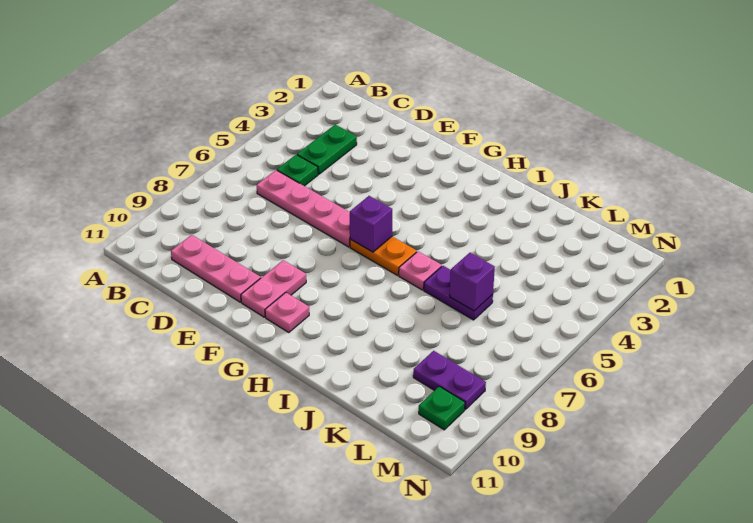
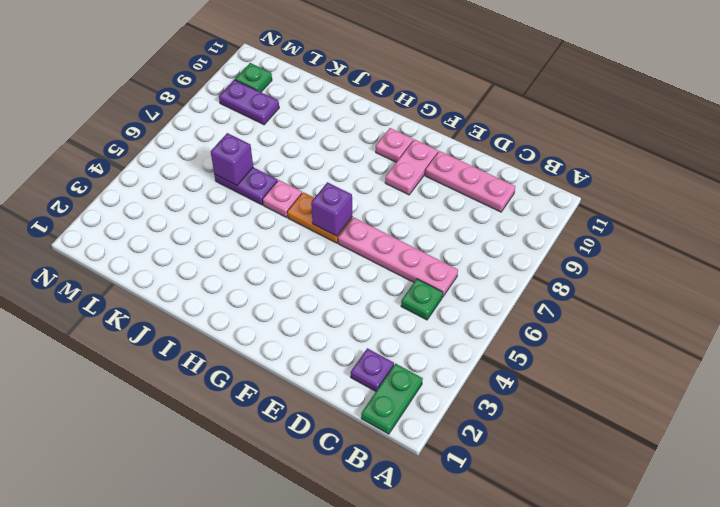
none -> purple plate C2 level 1
green plate C3:C4 level 1 -> green plate B1:B2 level 1

